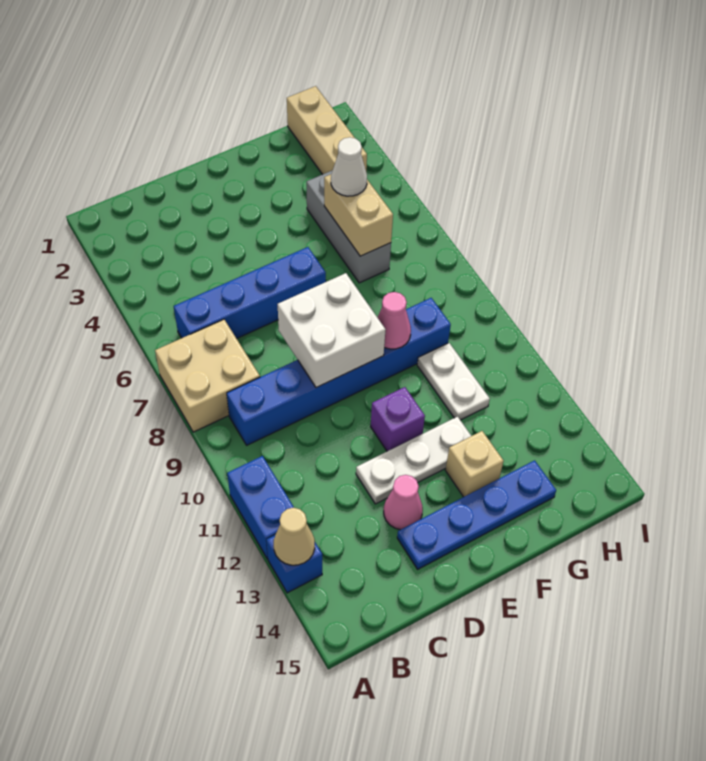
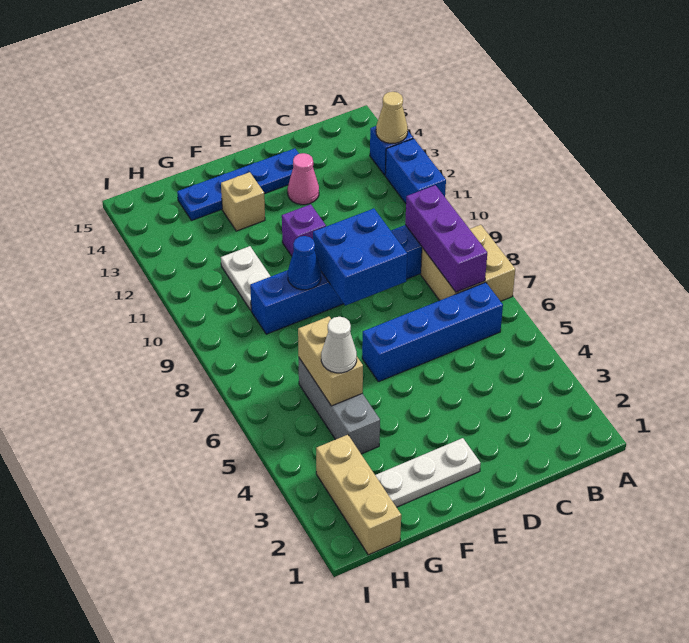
none -> purple brick B7:B9 level 2
white brick D8:E9 level 2 -> blue brick D8:E9 level 2
white plate D12:F12 level 1 -> white plate E2:G2 level 1
pink cone F9 level 2 -> blue cone F9 level 2

